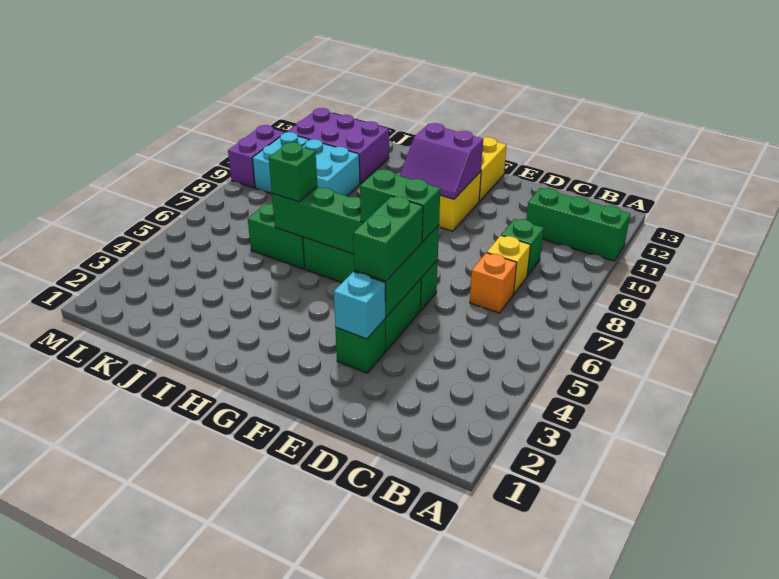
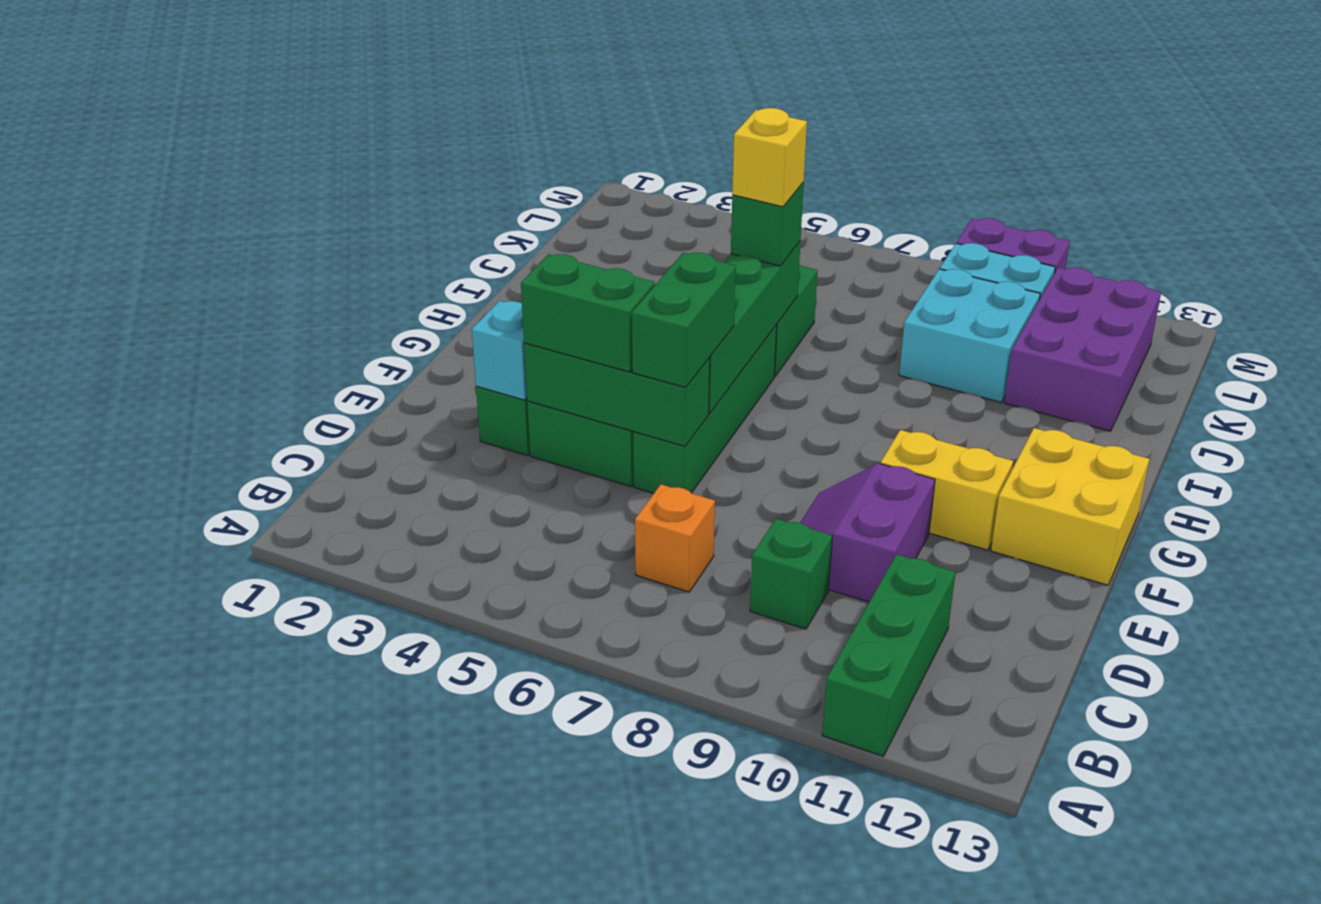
yellow brick C8 level 1 -> yellow brick I6 level 4
purple slope F10:G11 level 2 top 11 -> purple slope D9:E10 level 1 top 10

